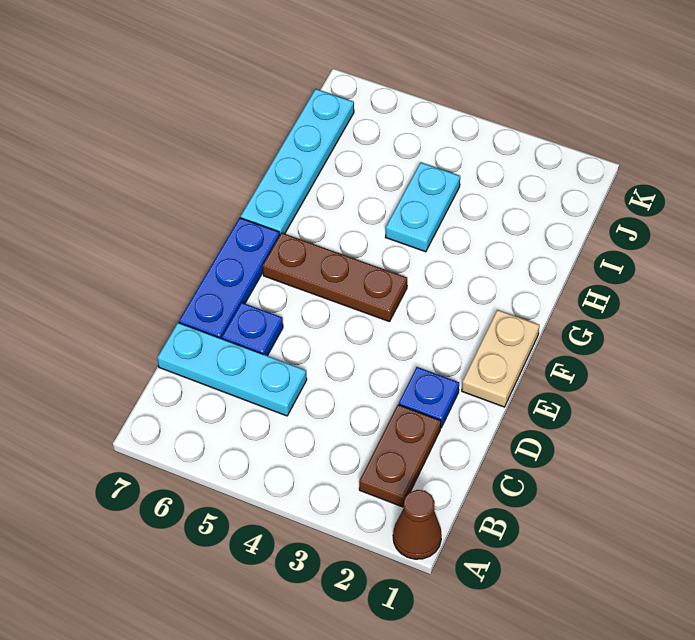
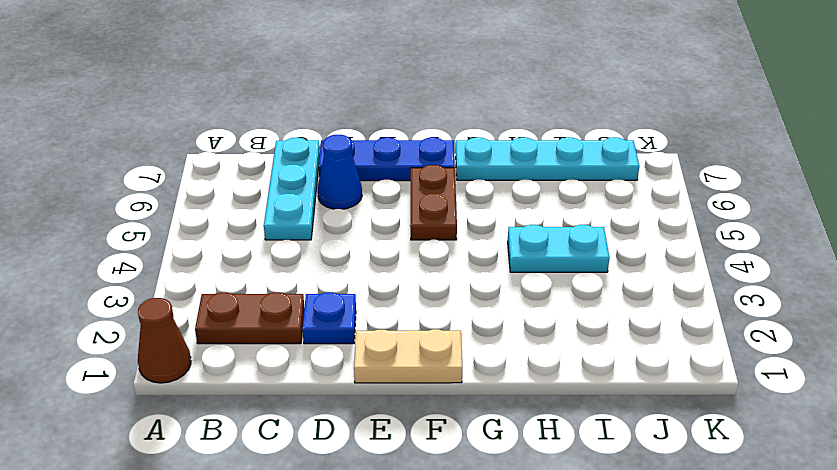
blue plate D6 level 1 -> blue cone D6 level 1
brown plate F4:F6 level 1 -> brown plate F5:F6 level 1

